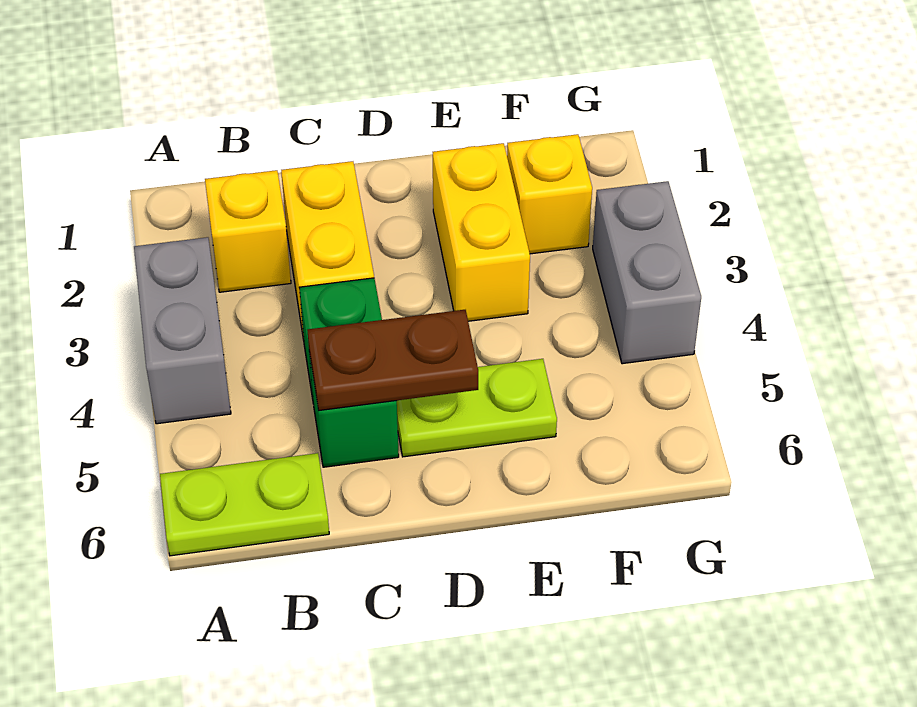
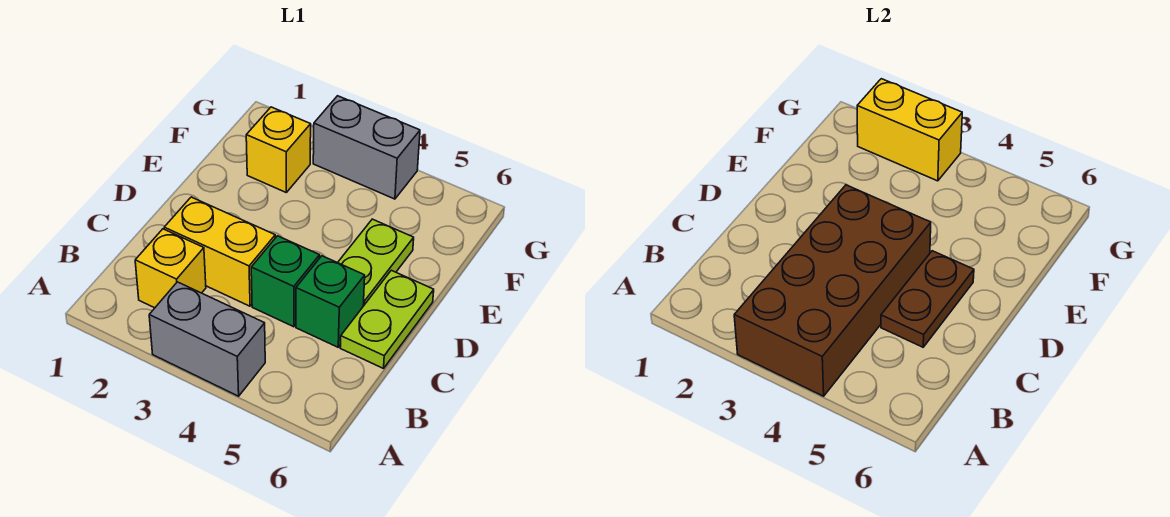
none -> brown brick A3:D4 level 2
lime plate A6:B6 level 1 -> lime plate C6:D6 level 1
yellow brick E2:E3 level 1 -> yellow brick G2:G3 level 2

